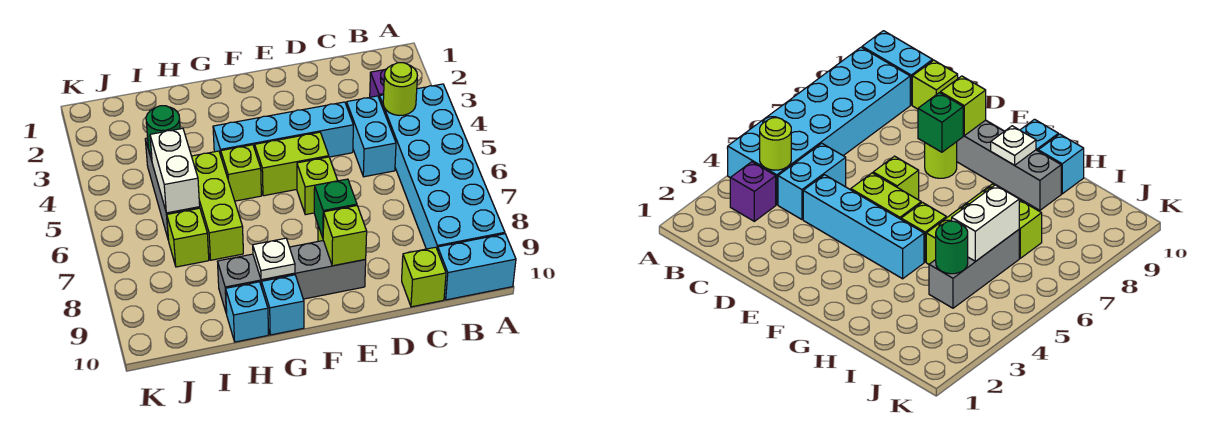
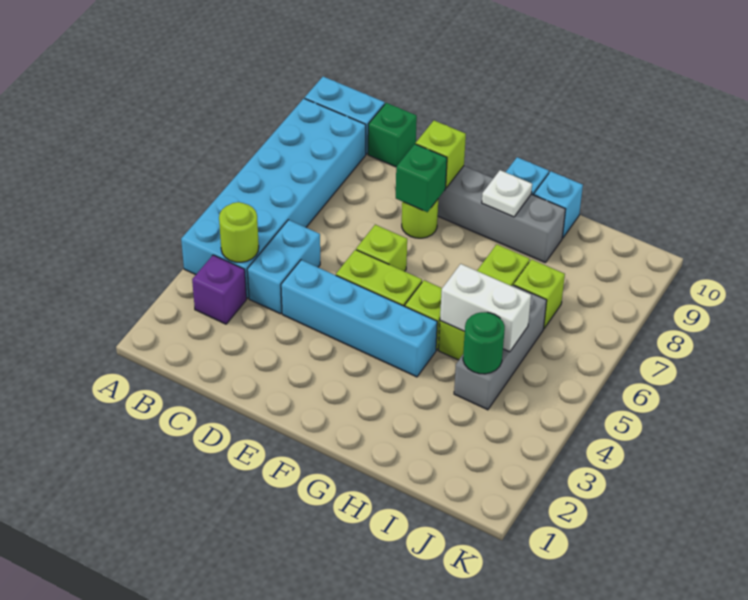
lime brick C10 level 1 -> green brick C10 level 1
white brick I5:I6 level 2 -> white brick H5:I5 level 2

